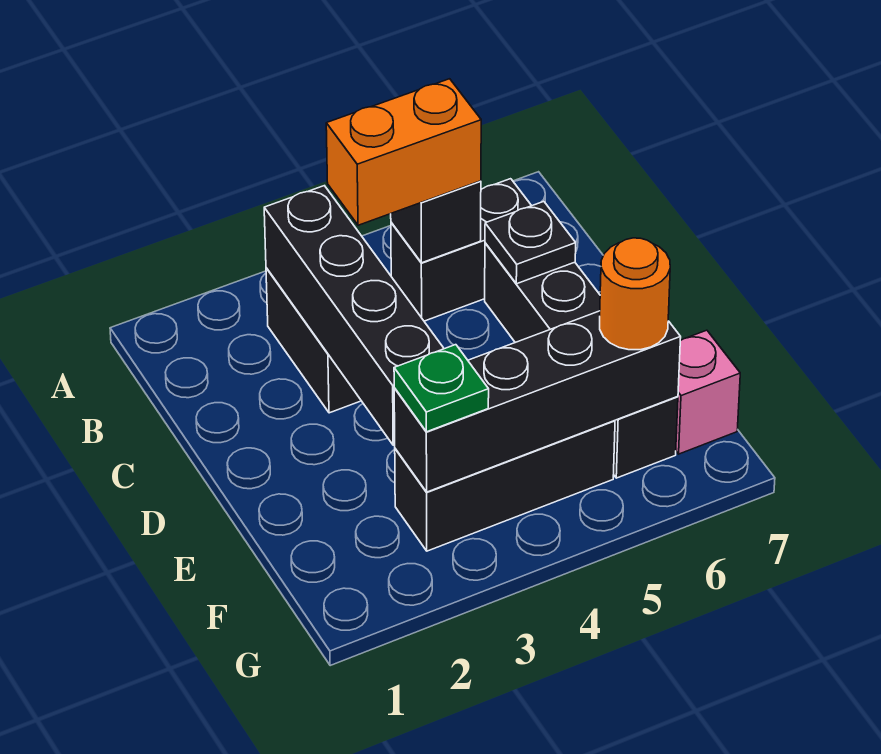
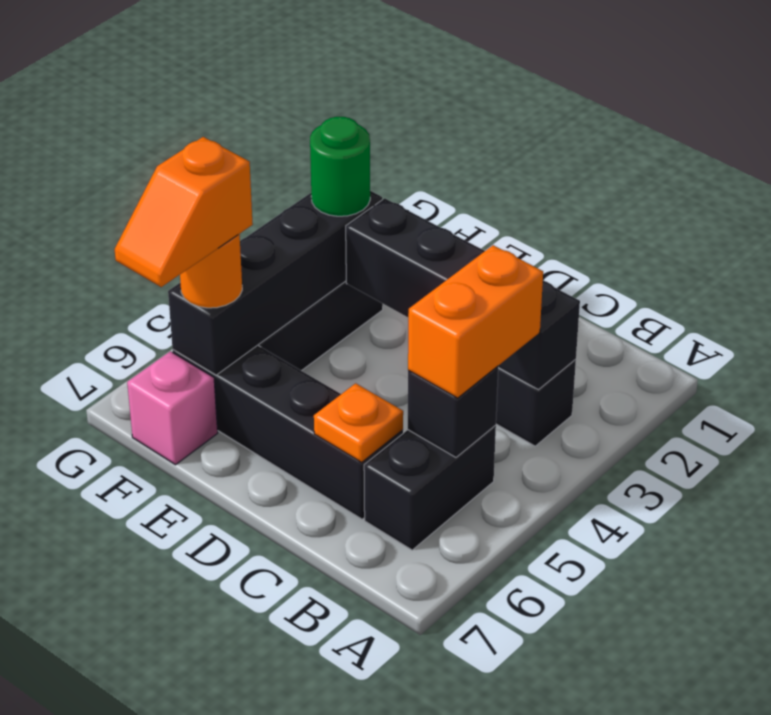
black plate C6 level 2 -> orange plate C6 level 2
green plate F3 level 3 -> green round brick F3 level 3
none -> orange slope F6:F7 level 4 top 6

